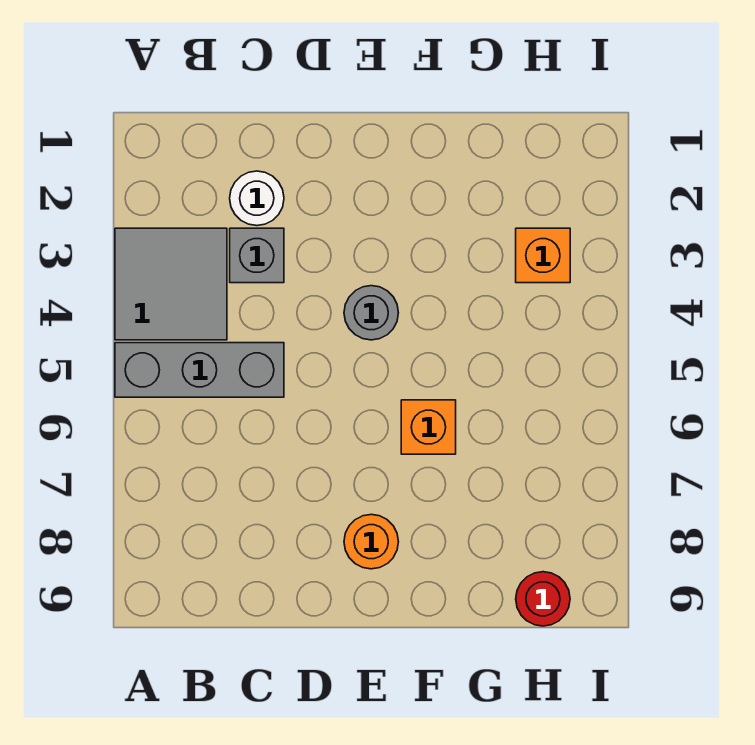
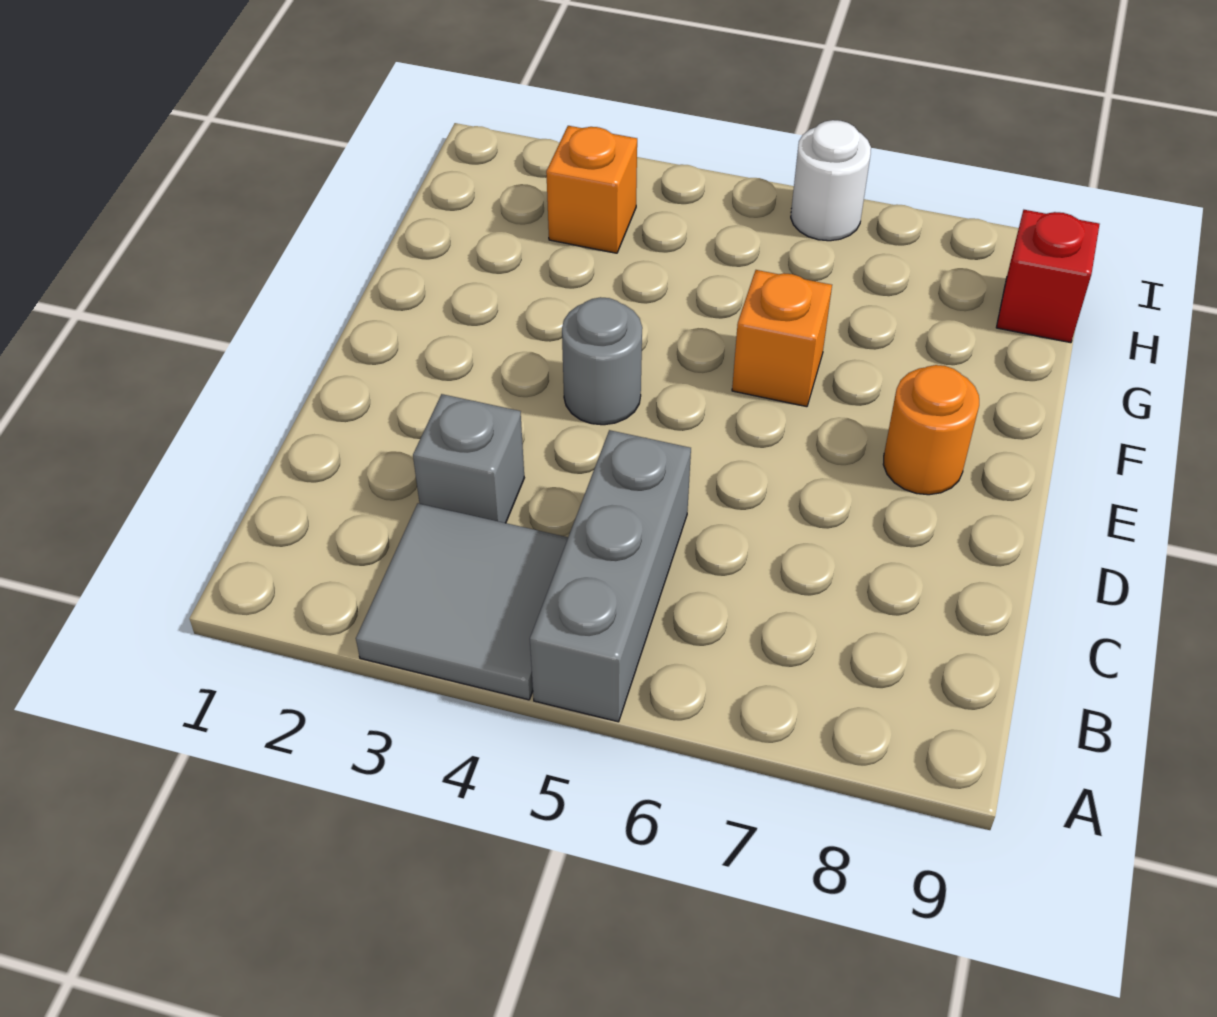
white round brick C2 level 1 -> white round brick I6 level 1
red round brick H9 level 1 -> red brick H9 level 1

